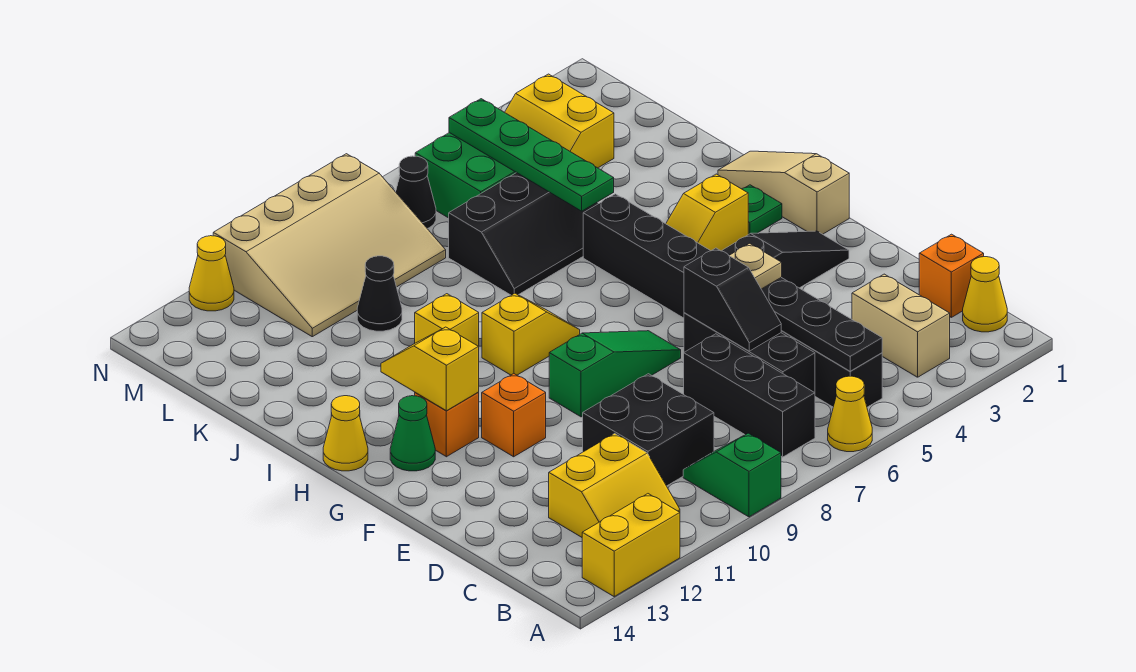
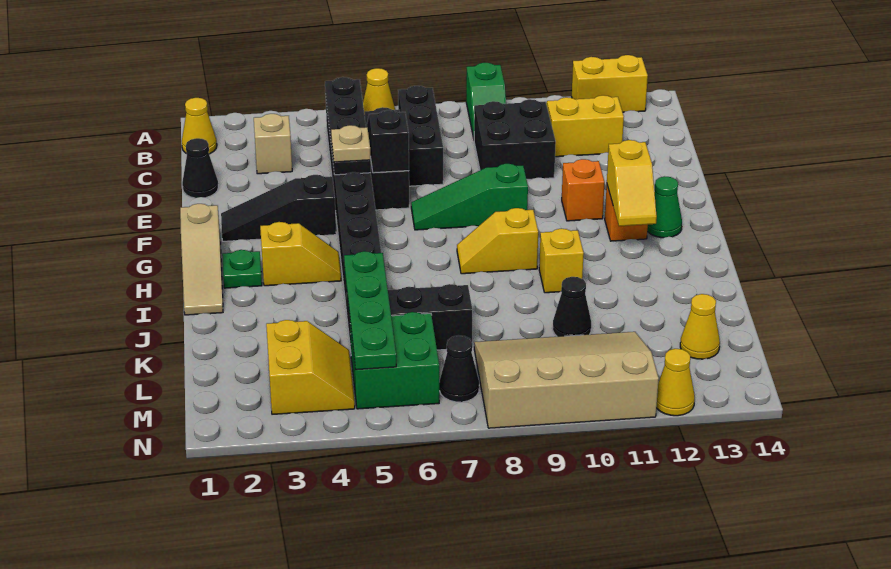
tan brick B3:C3 level 1 -> tan brick C3 level 1
orange brick C1 level 1 -> none
none -> black cone D1 level 1
yellow cone H14 level 1 -> yellow cone L13 level 1

